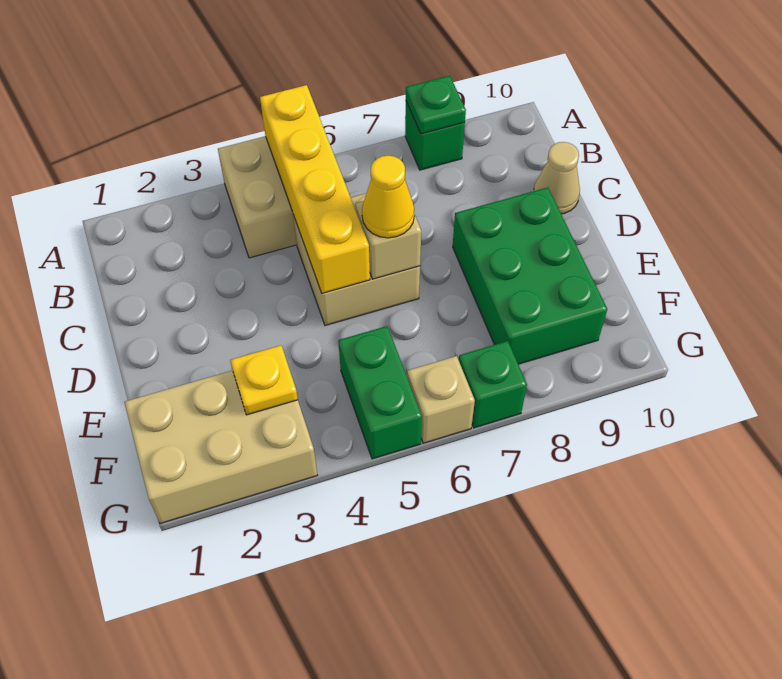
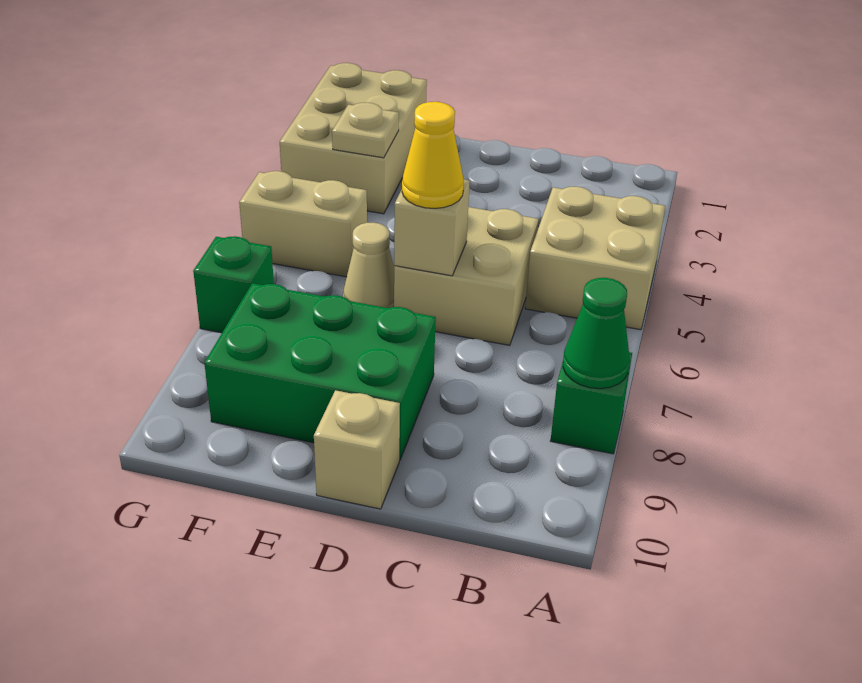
yellow brick A5:D5 level 2 -> none
green plate A8 level 2 -> green cone A8 level 2
tan cone C10 level 1 -> tan cone E6 level 1
yellow plate F3 level 2 -> tan plate F3 level 2
green brick F5:G5 level 1 -> tan brick F5:G5 level 1
tan brick G6 level 1 -> tan brick D10 level 1

